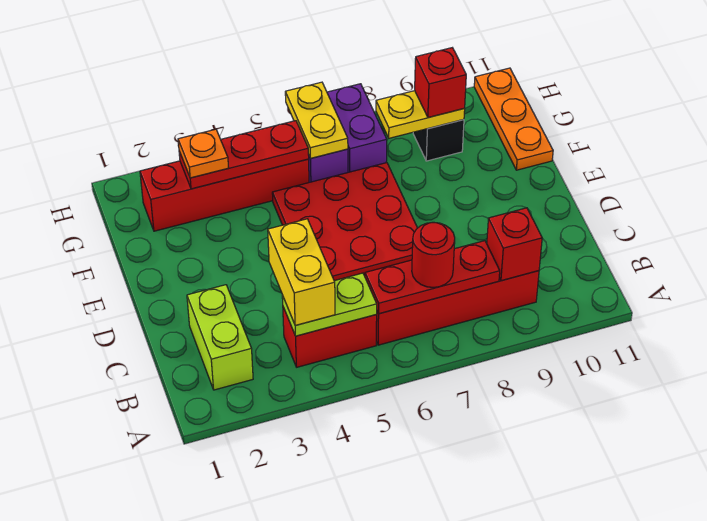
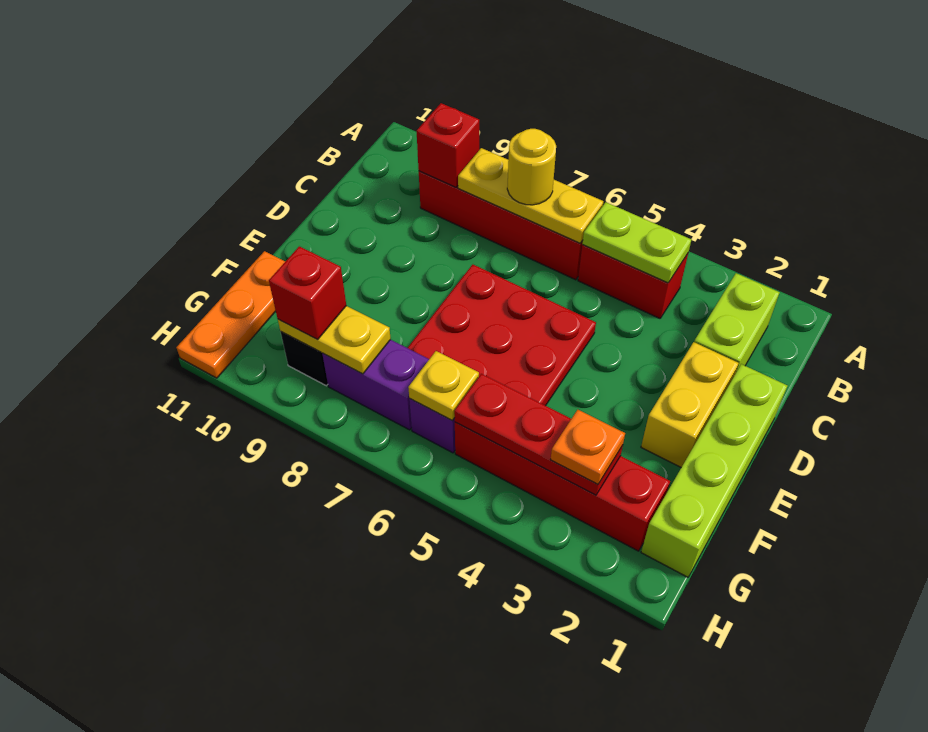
yellow brick B4:C4 level 3 -> yellow brick D2:E2 level 1
red plate B6:B8 level 2 -> yellow plate B6:B8 level 2
red round brick B7 level 3 -> yellow round brick B7 level 3
none -> lime brick D1:G1 level 1
yellow plate G6:H6 level 2 -> yellow plate G6 level 2
purple brick G7:H7 level 1 -> purple brick G7:G8 level 1

